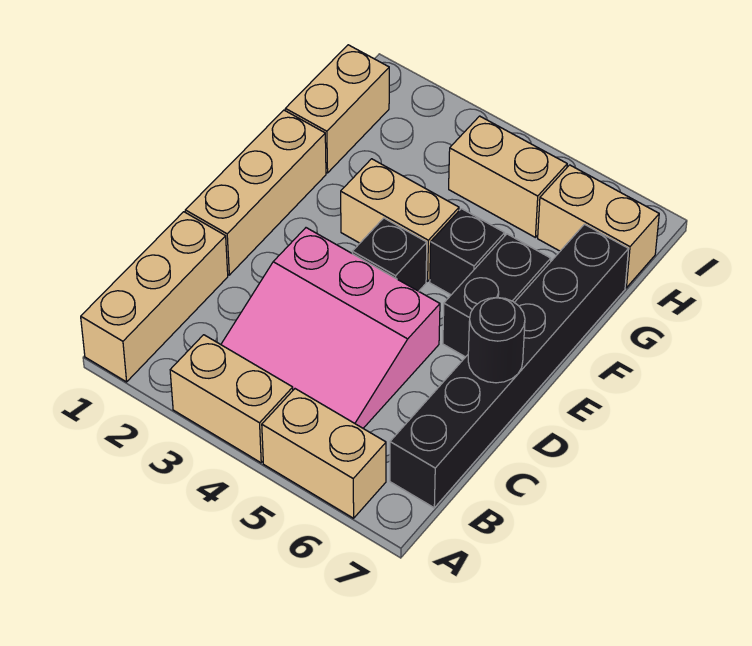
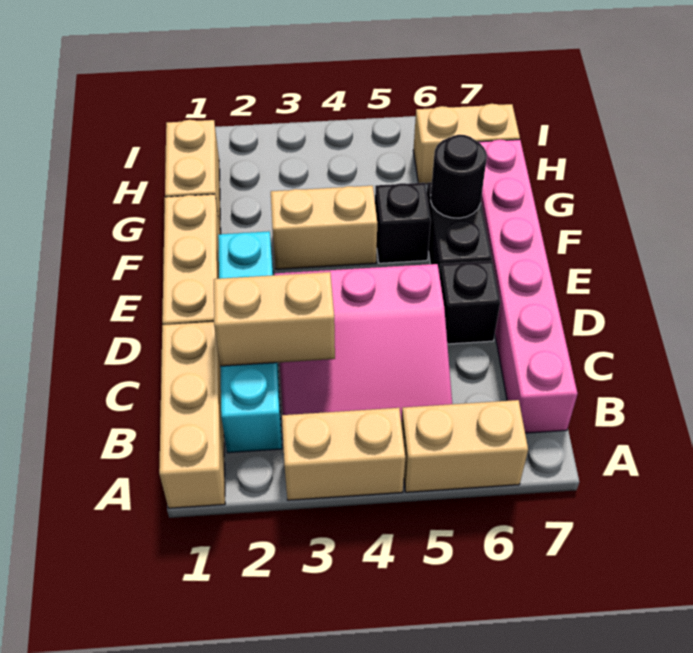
none -> cyan brick B2:E2 level 1
black brick B7:G7 level 1 -> pink brick B7:G7 level 1
black round brick D7 level 2 -> black round brick F6 level 2
black brick E4 level 1 -> black brick D6 level 1
tan brick H4:H5 level 1 -> tan brick C2:C3 level 2

